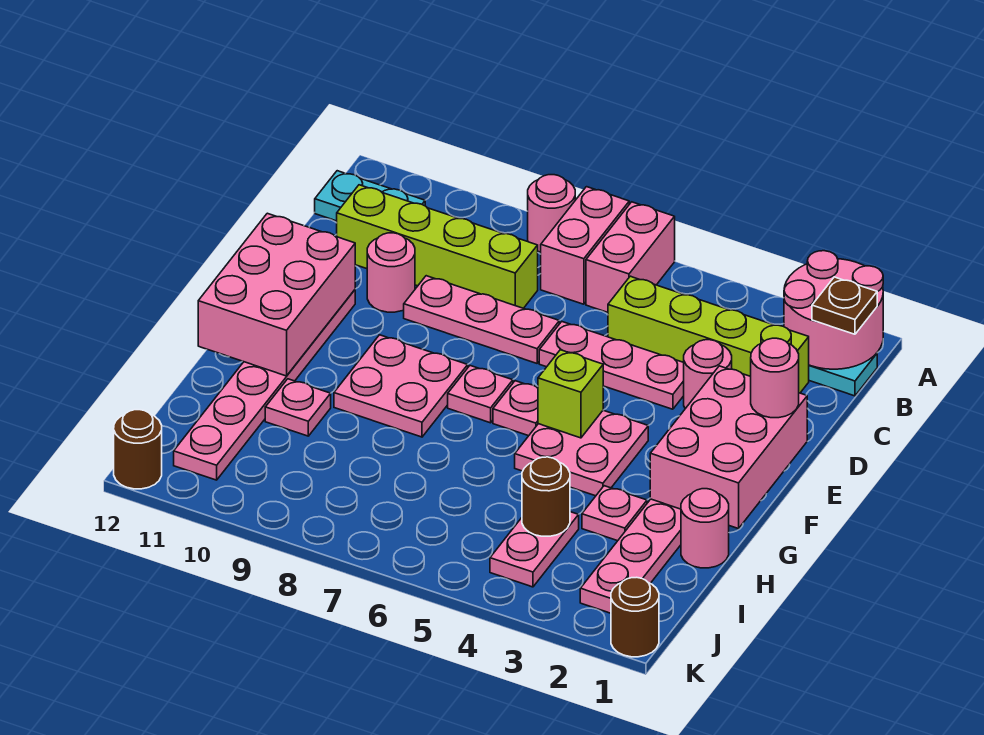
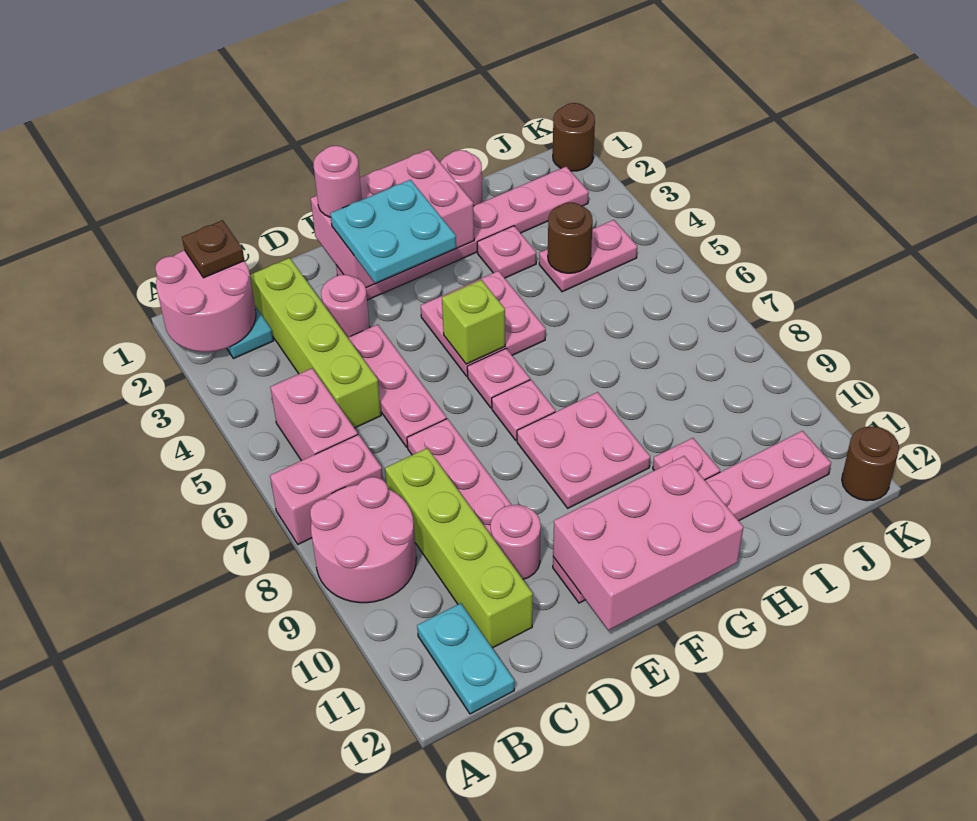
pink brick A6:B6 level 1 -> pink brick B5:B6 level 1
pink round brick A8 level 1 -> pink round brick A8:B9 level 1
none -> cyan plate E2:F3 level 3

